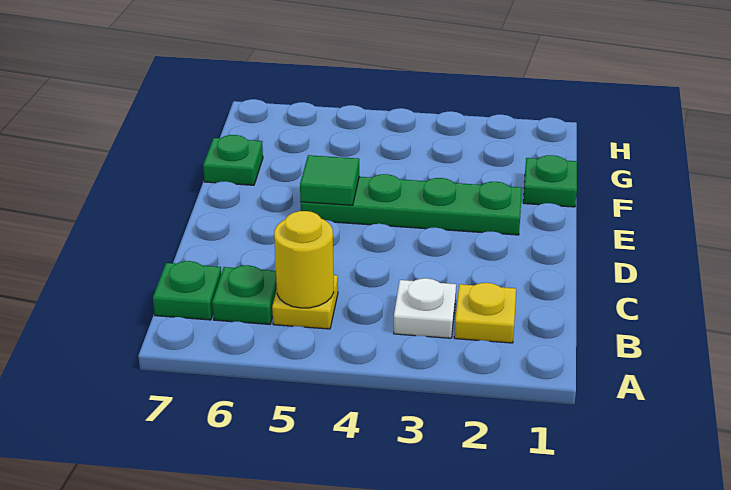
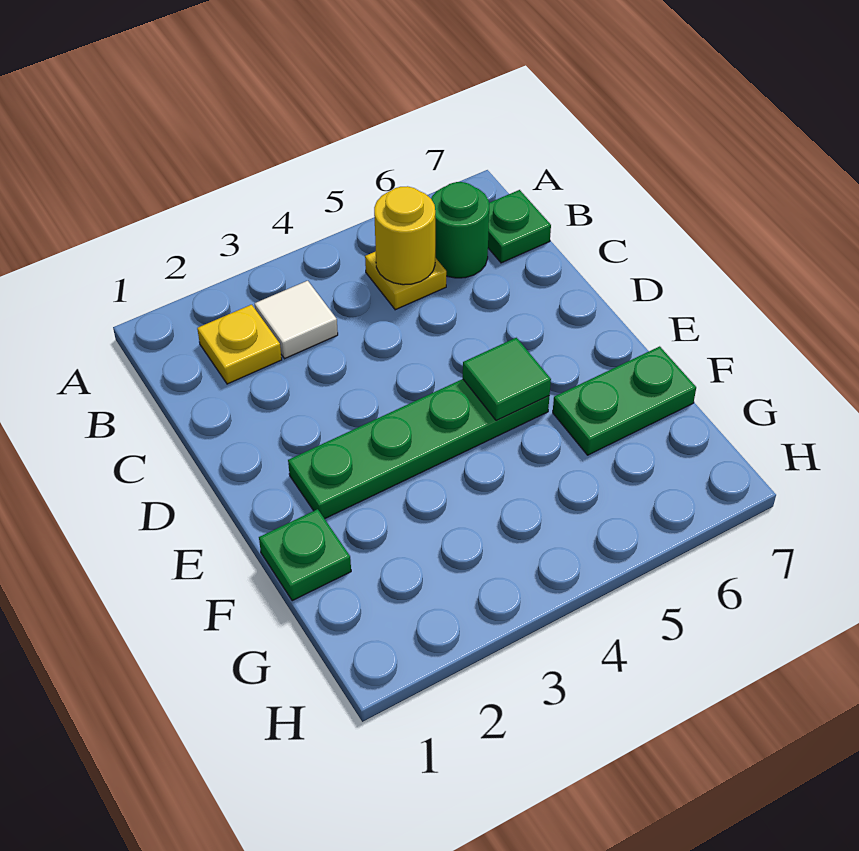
white plate B3 level 1 -> white tile B3 level 1
green plate B6 level 1 -> green round brick B6 level 1
green plate F7 level 1 -> green plate F6:F7 level 1

